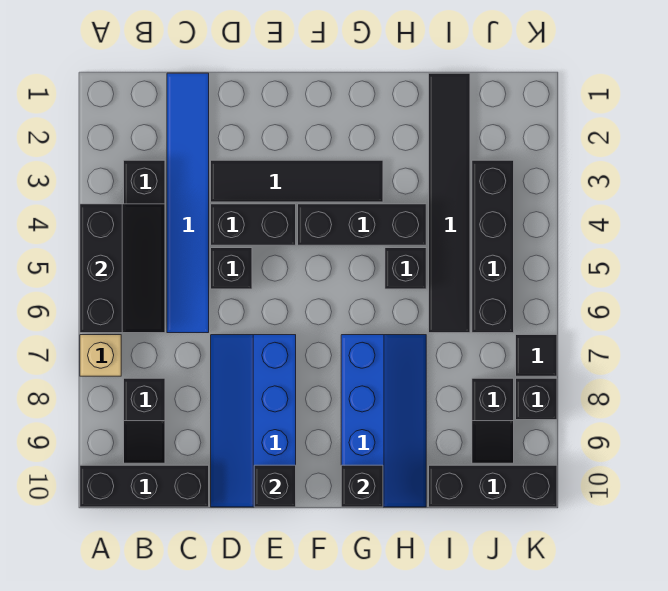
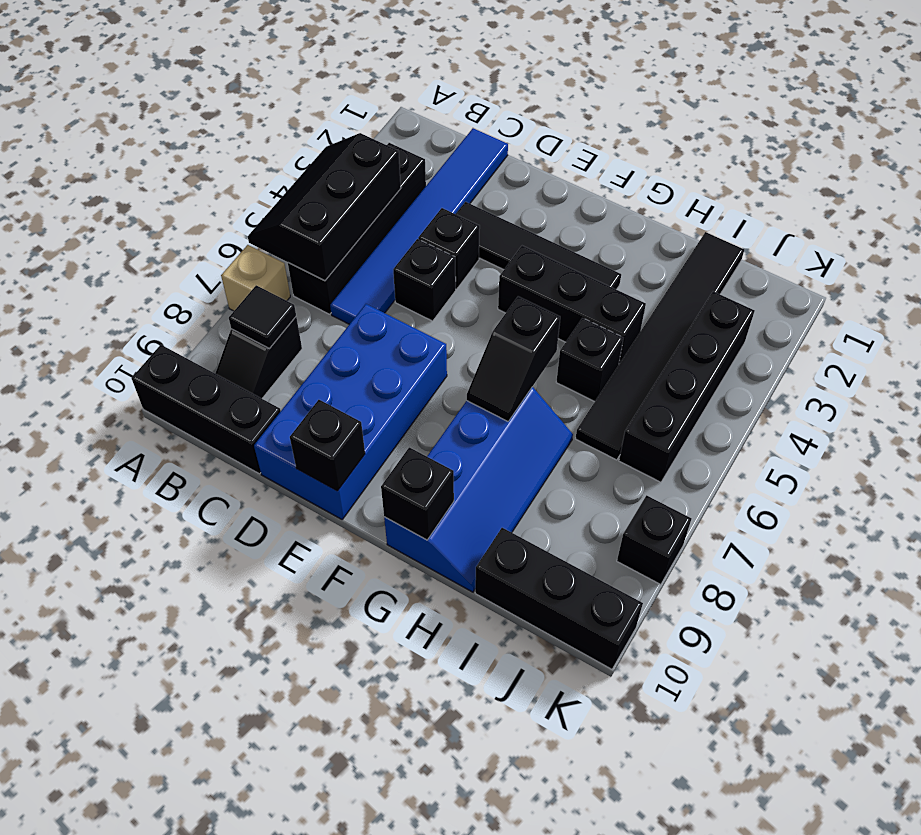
black slope A4:B6 level 2 top A -> black slope A4:B6 level 2 top B
black brick D4:E4 level 1 -> black brick D4 level 1
blue slope D7:E10 level 1 top E -> blue brick D7:E10 level 1
black slope J8:J9 level 1 top 8 -> black slope G6:G7 level 2 top 6
black tile K7 level 1 -> black tile B8 level 2

